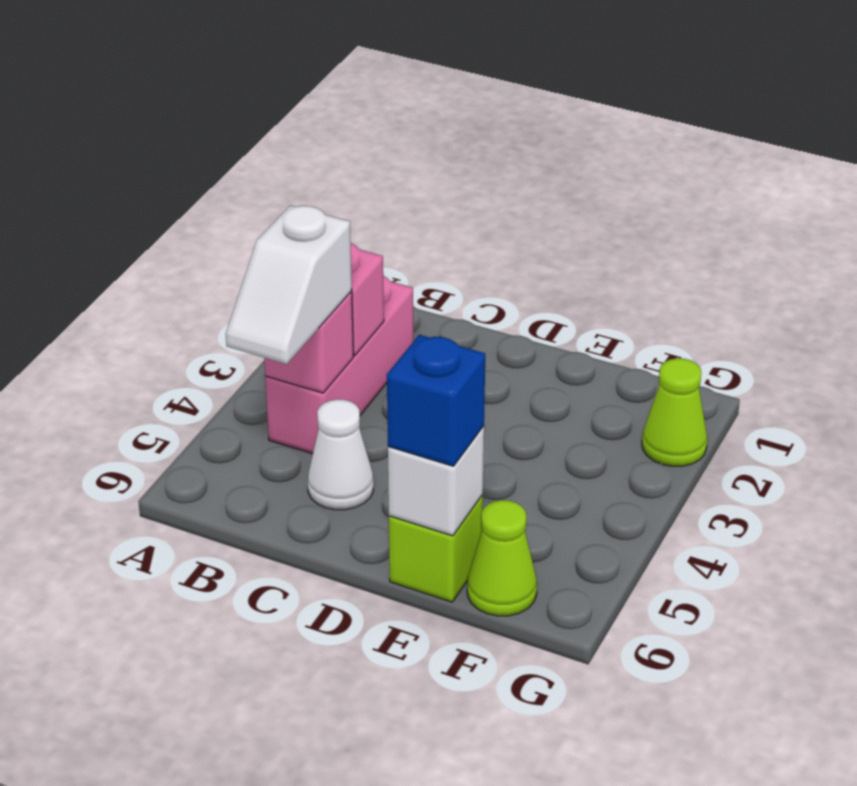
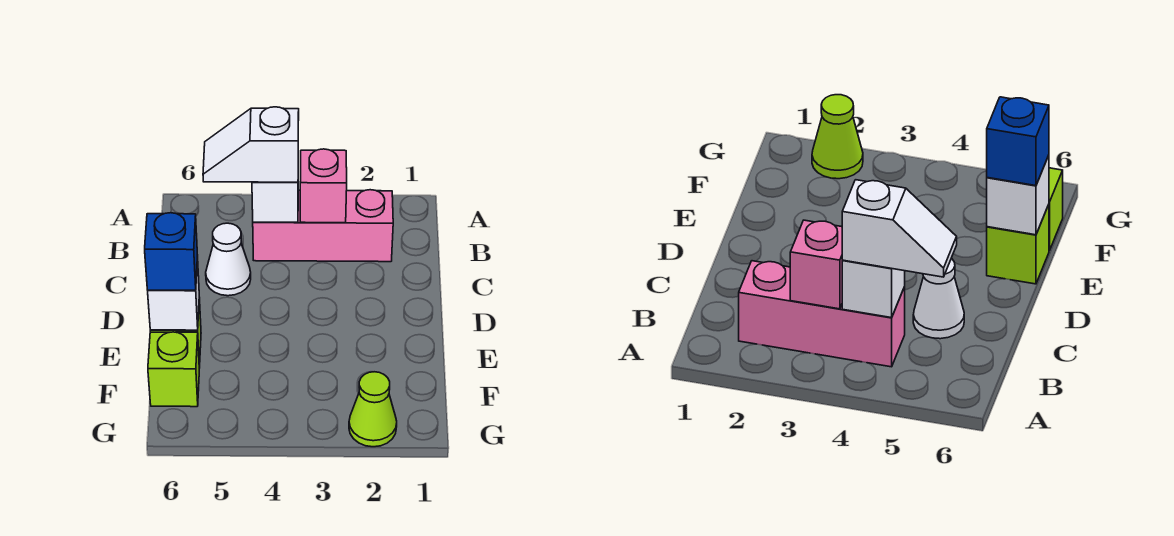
pink brick B4 level 2 -> white brick B4 level 2
lime cone F6 level 1 -> lime brick F6 level 1

